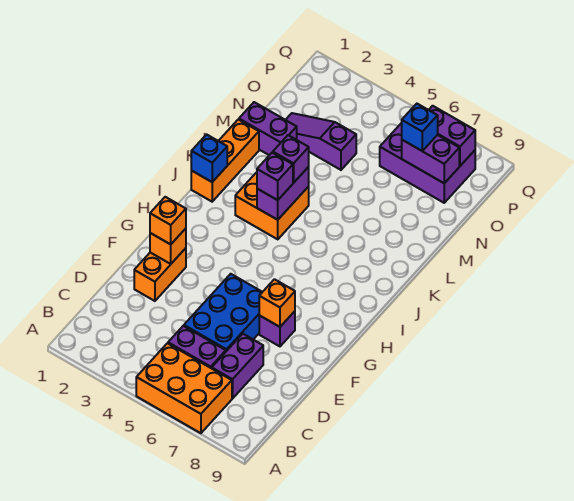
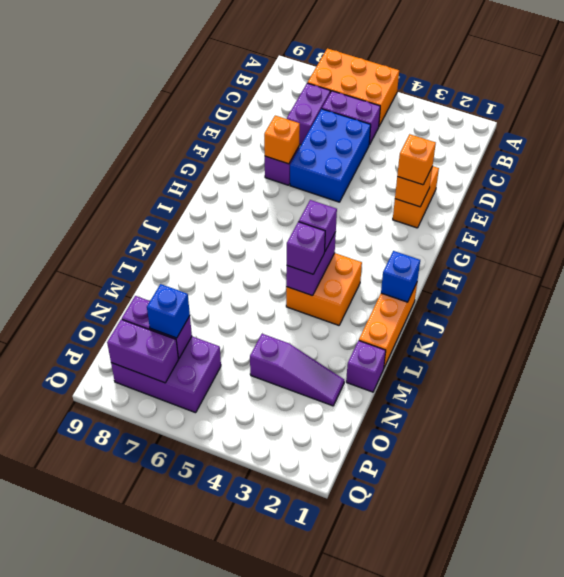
purple brick M1:M2 level 1 -> purple brick M1 level 1

